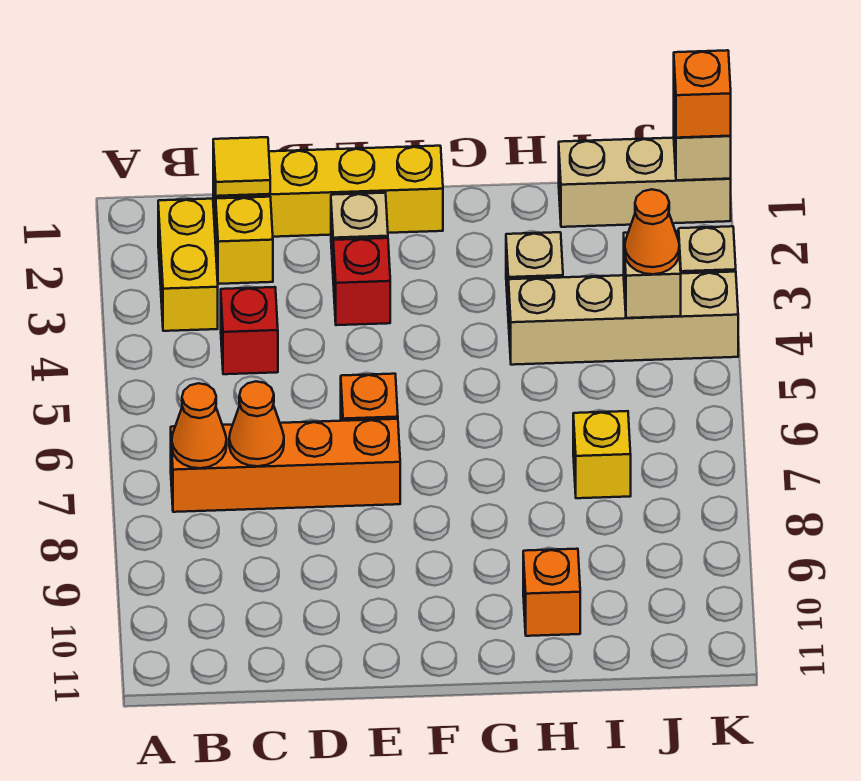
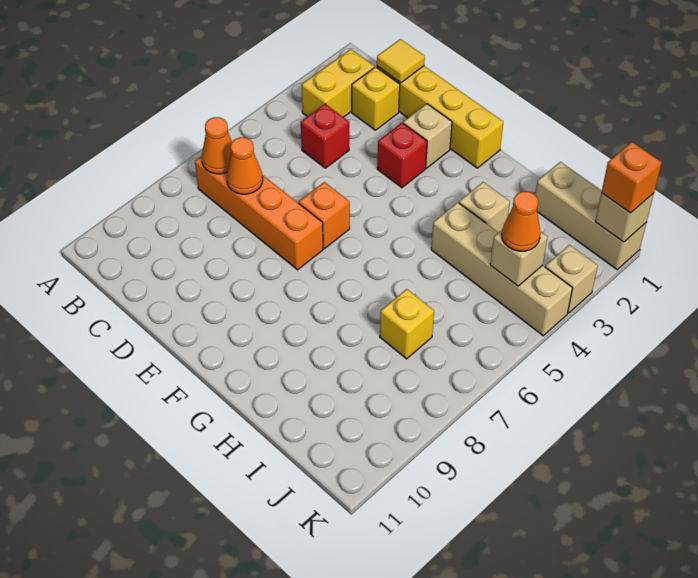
orange brick H10 level 1 -> none

